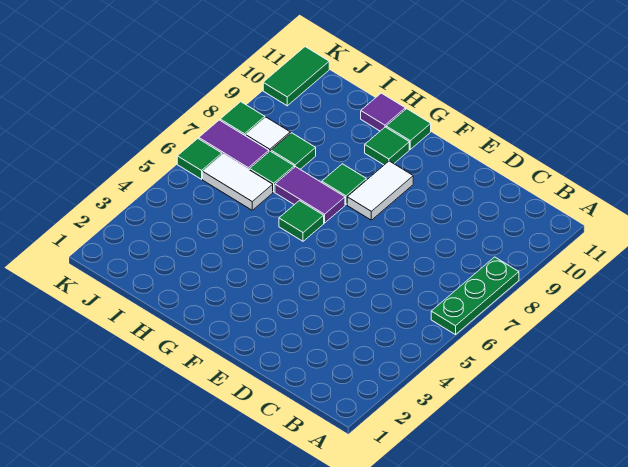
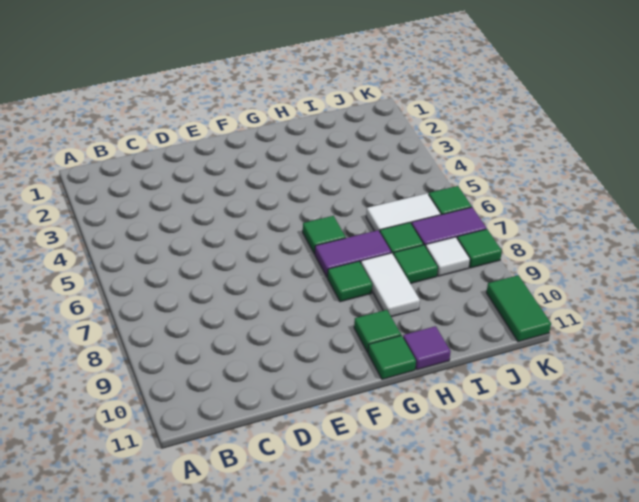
green plate A6:A8 level 1 -> none
white tile F8:F9 level 1 -> white tile H8:H9 level 1

